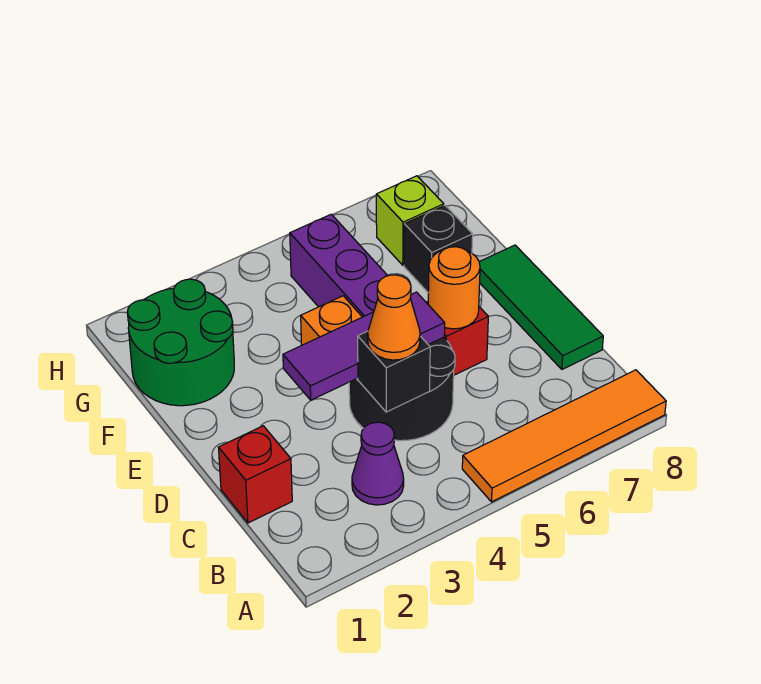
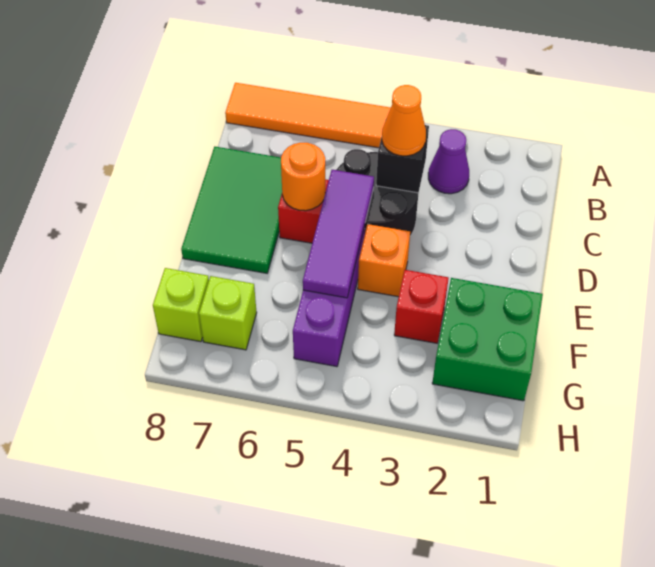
red brick C1 level 1 -> red brick F3 level 1
green tile C8:E8 level 1 -> green tile C7:E8 level 1
purple tile D3:D5 level 2 -> purple tile D5:F5 level 2
green round brick F1:G2 level 1 -> green brick F1:G2 level 1
black brick F7 level 1 -> none
none -> lime brick G8 level 1

